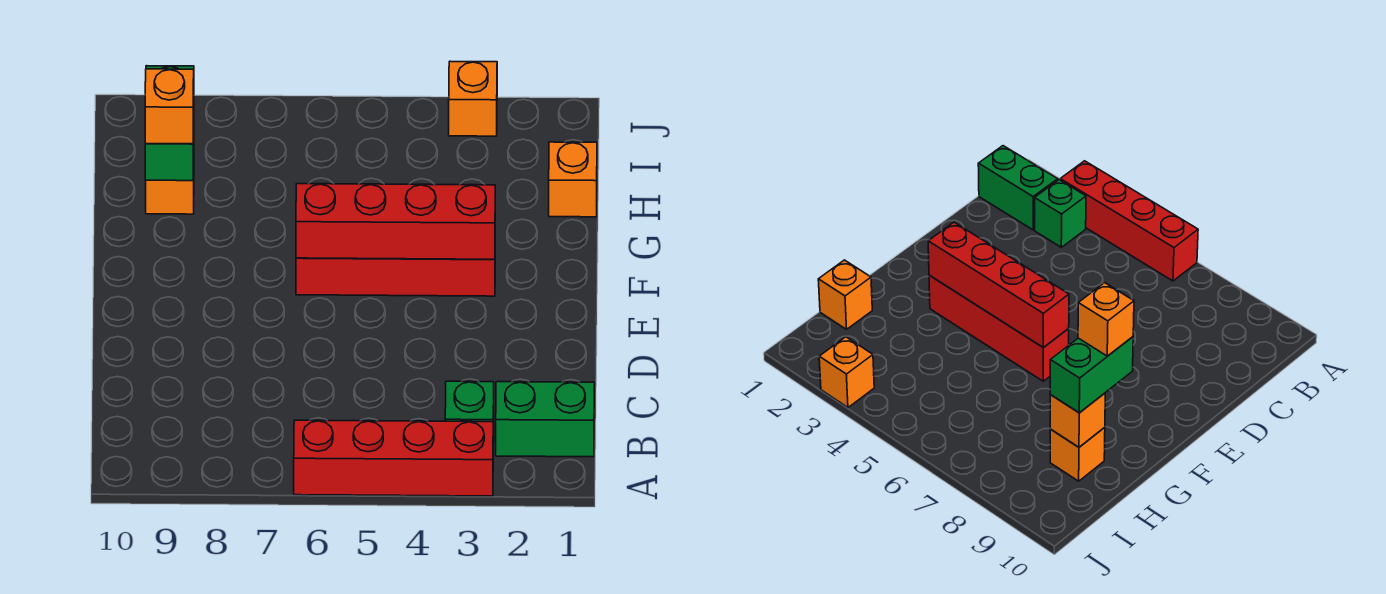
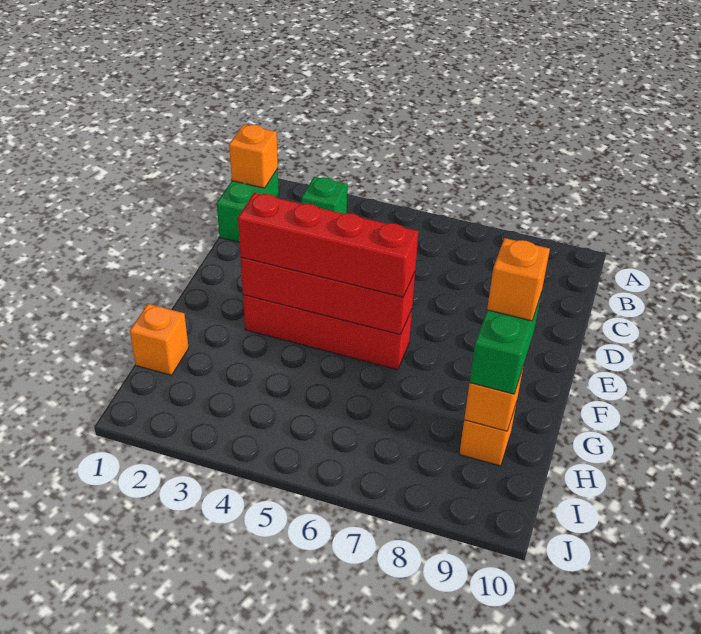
red brick A3:A6 level 1 -> red brick F3:F6 level 3
green brick B1:B2 level 1 -> green brick B1:C1 level 1
orange brick J3 level 1 -> orange brick B1 level 2

